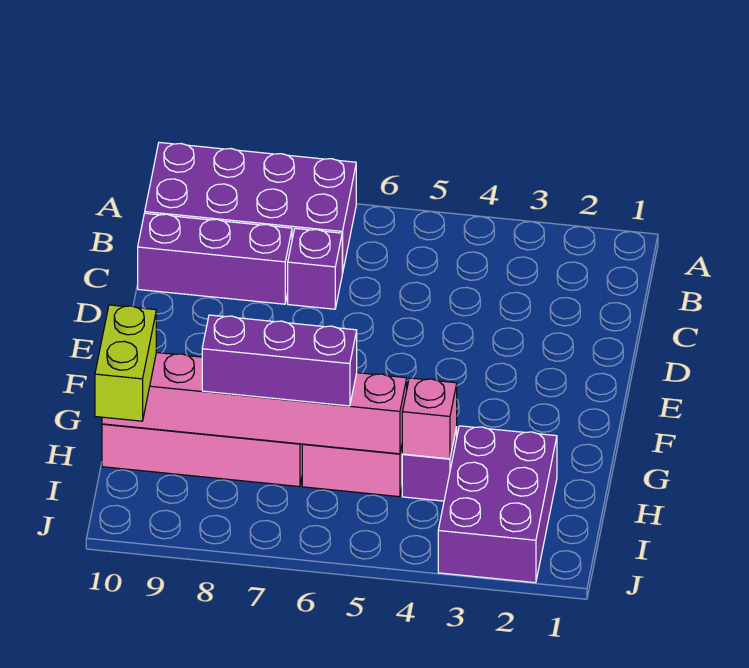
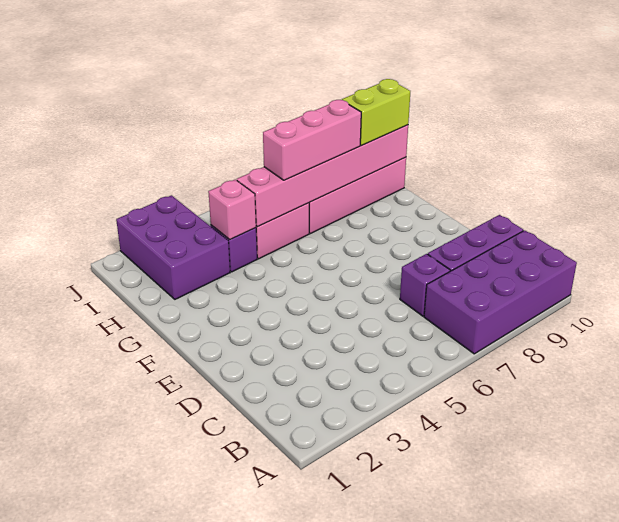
purple brick H6:H8 level 3 -> pink brick H6:H8 level 3
lime brick H10:I10 level 3 -> lime brick H9:H10 level 3

